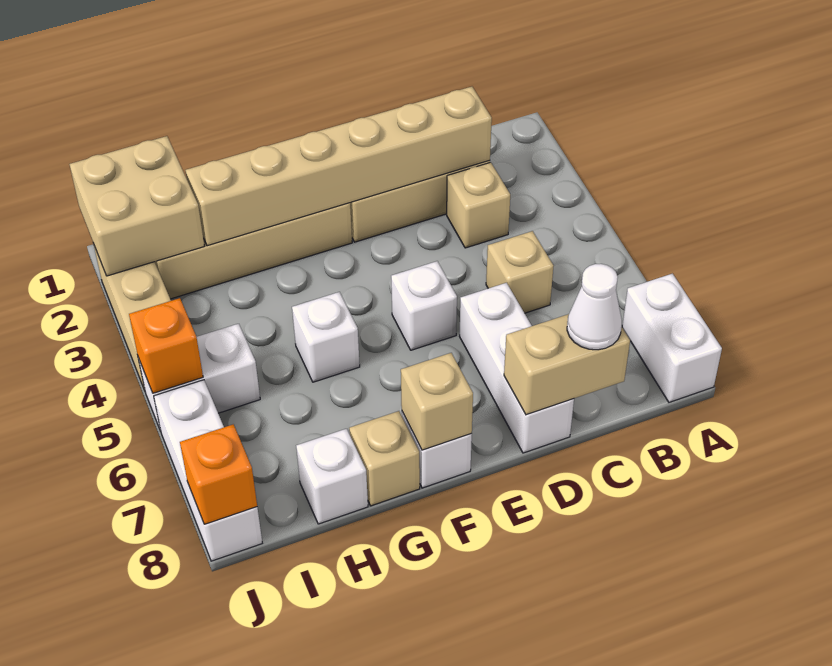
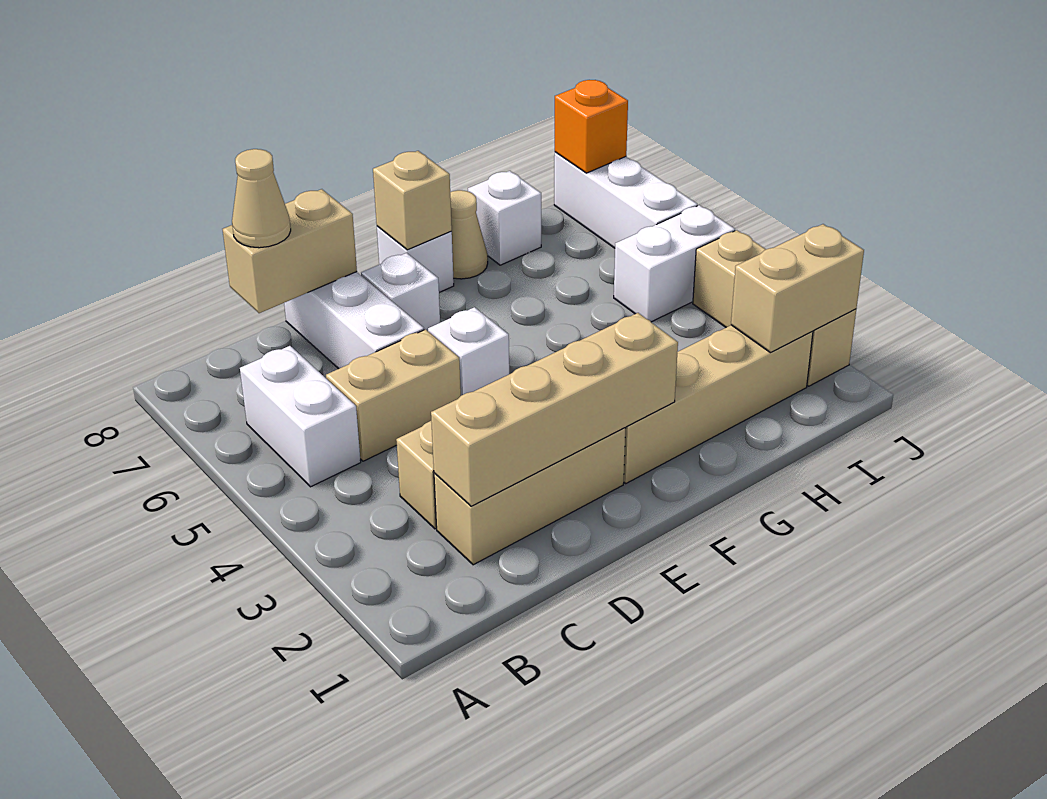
white brick A7:A8 level 1 -> white brick B5:B6 level 1
tan brick C2:H2 level 2 -> tan brick C2:F2 level 2
tan brick C5 level 1 -> tan brick C5:D5 level 1
white cone C8 level 3 -> tan cone C8 level 3
white brick G5 level 1 -> white brick E7 level 1
tan brick G8 level 1 -> tan cone G8 level 1
tan brick I1:J2 level 2 -> tan brick I2:J2 level 2
orange brick J5 level 2 -> none

